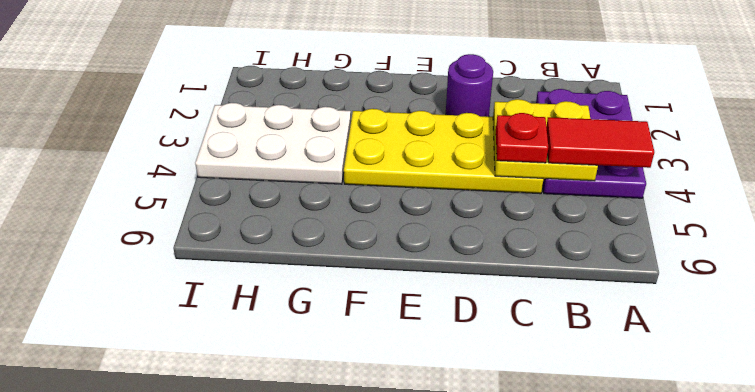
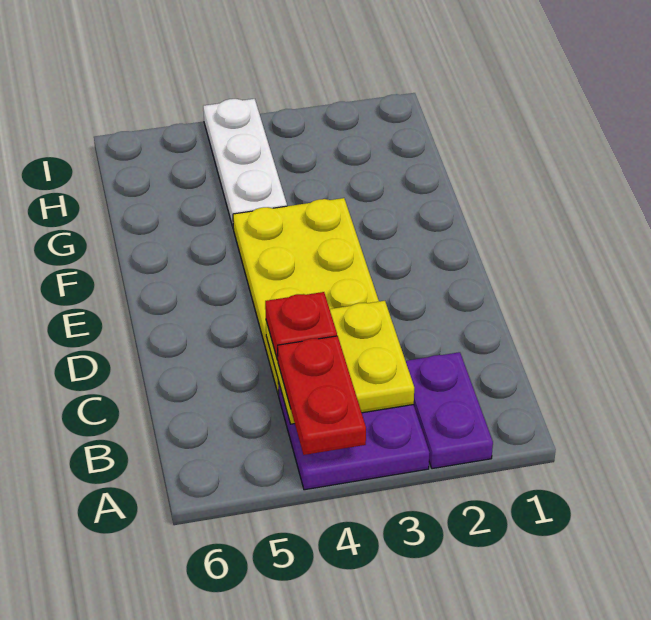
red tile A4:B4 level 3 -> red plate A4:B4 level 3
purple round brick D2 level 1 -> none
white plate G3:I4 level 1 -> white plate G4:I4 level 1

